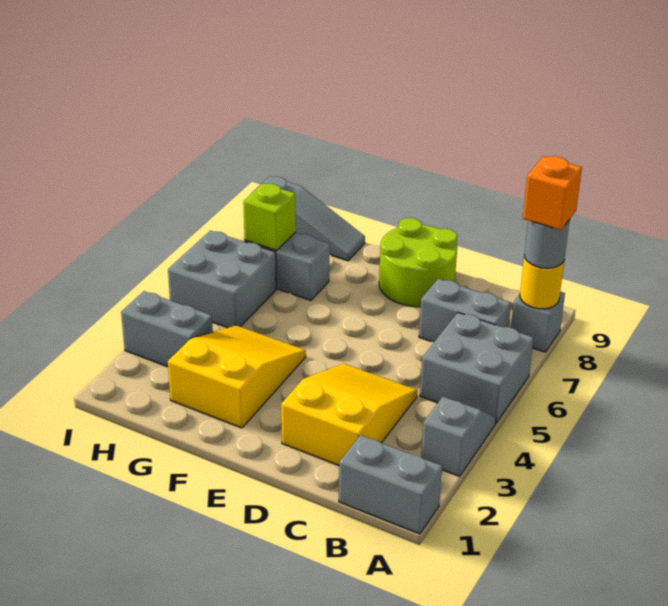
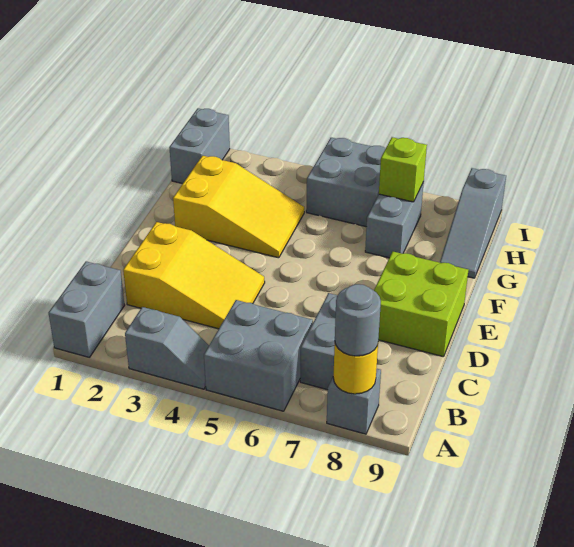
orange brick A8 level 4 -> none
lime round brick D8:E9 level 1 -> lime brick D8:E9 level 1
grey brick H3:I3 level 1 -> grey brick H1:I1 level 1

